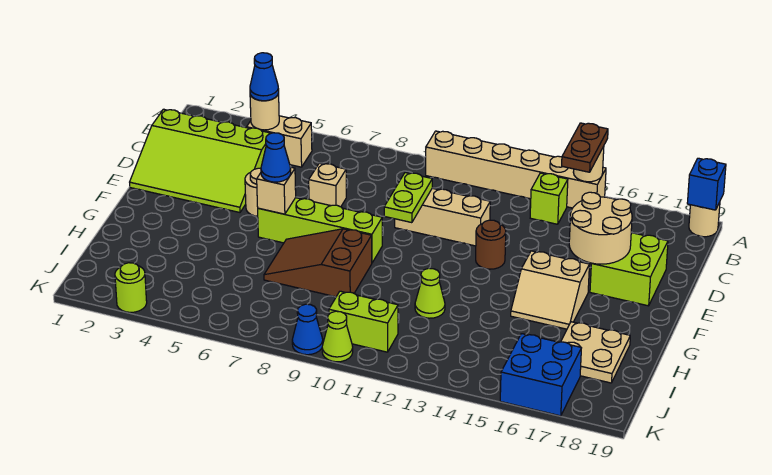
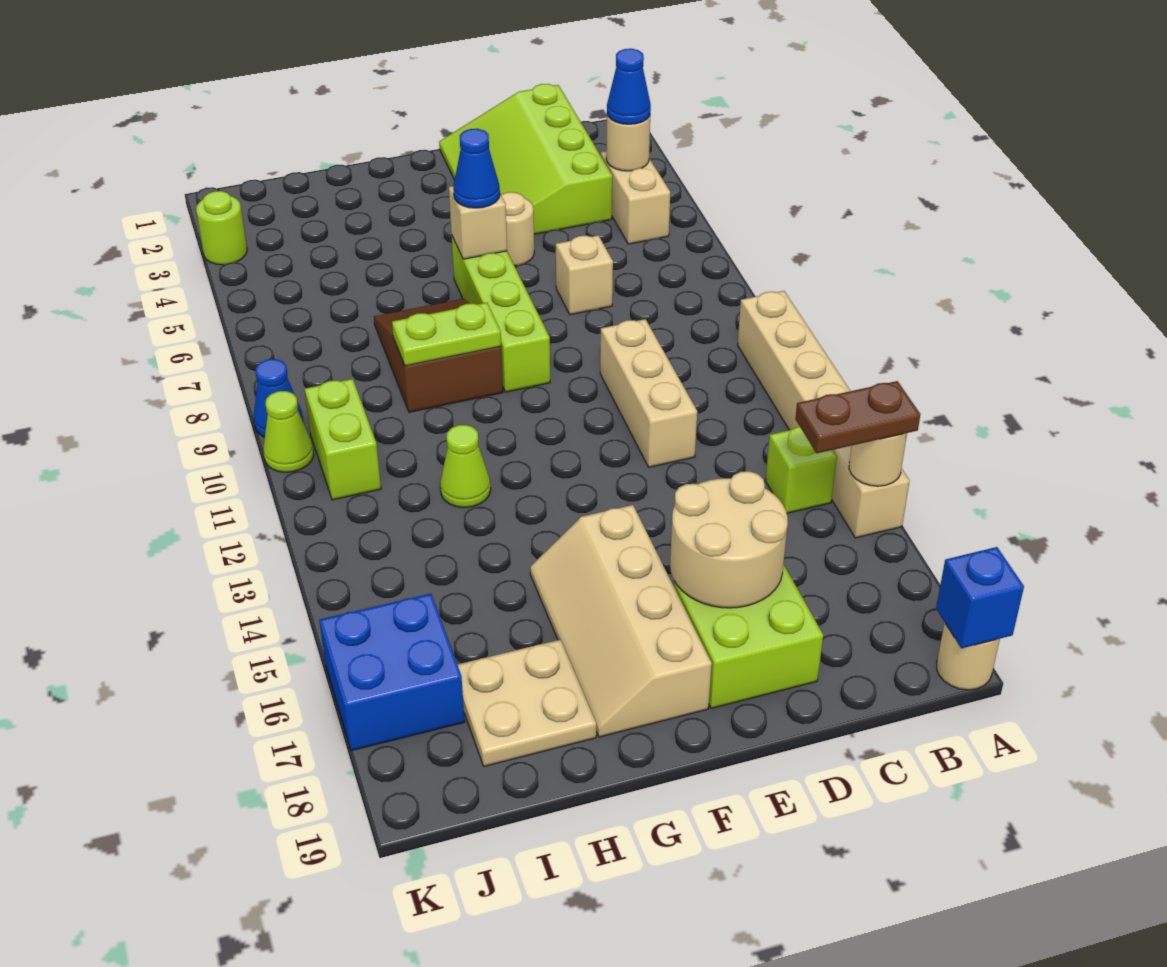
lime plate D10:E10 level 2 -> lime plate G9:H9 level 2
brown round brick E13 level 1 -> none
tan slope F15:G16 level 1 top F -> tan slope F15:G18 level 1 top F

